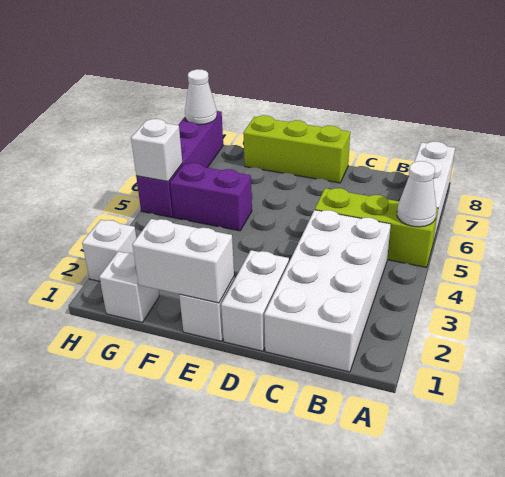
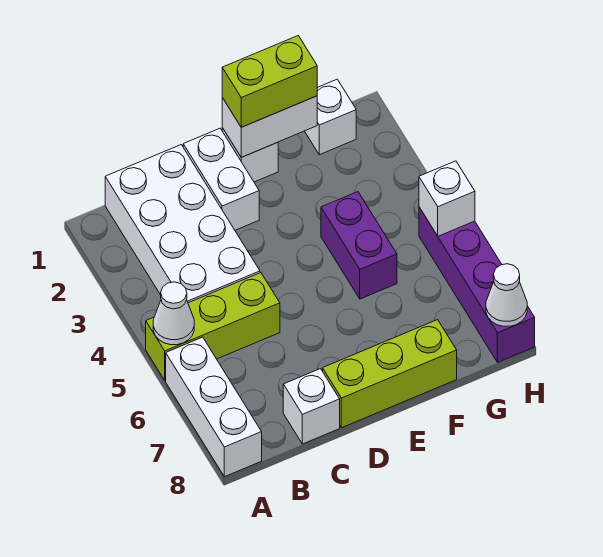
none -> lime brick E1:F1 level 3
purple brick F5:G5 level 1 -> purple brick F4:F5 level 1
white brick H2 level 1 -> white brick C8 level 1

